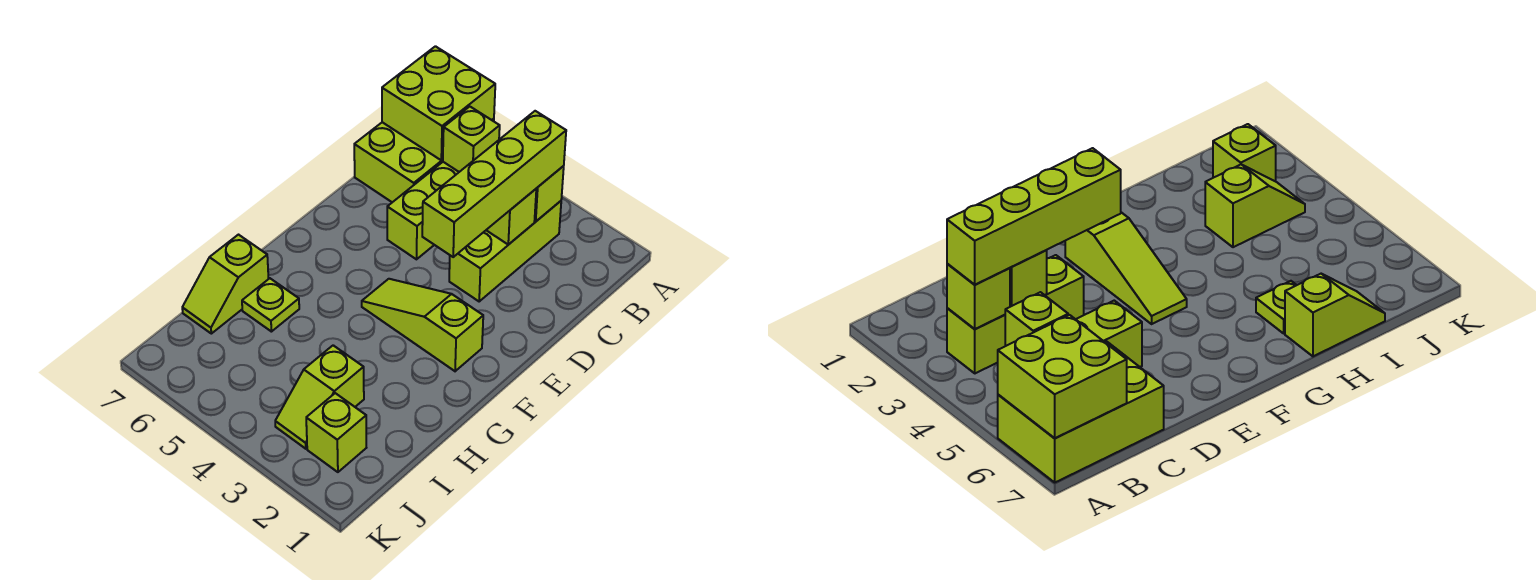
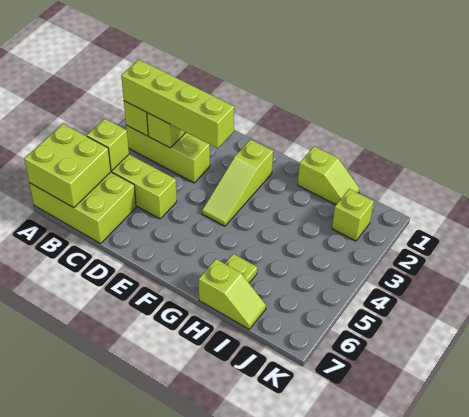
lime slope I3:J3 level 1 top I -> lime slope H1:I1 level 1 top H

